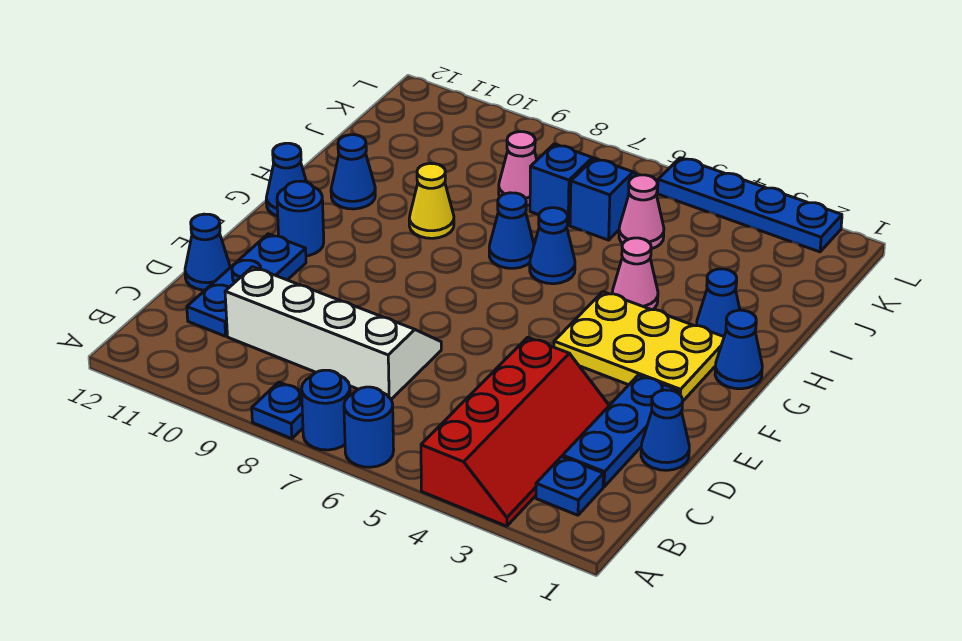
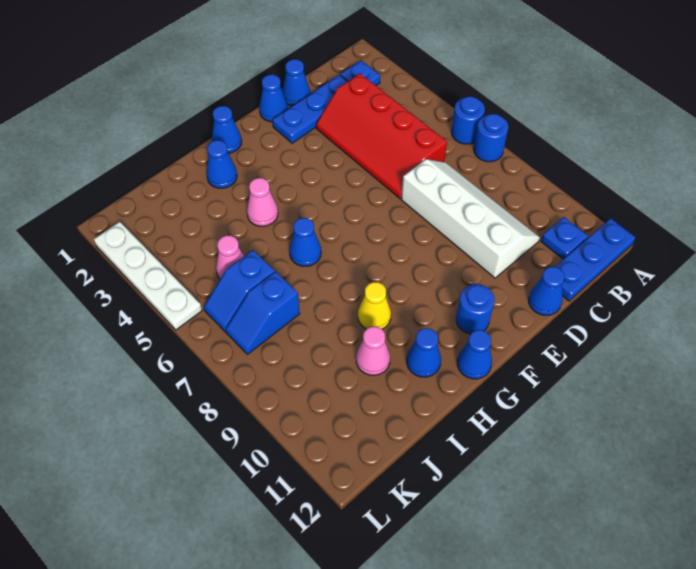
red slope A3:D4 level 1 top 4 -> red slope C3:D6 level 1 top C
blue plate A8 level 1 -> blue plate B11 level 1
white slope C7:D10 level 1 top C -> white slope C7:D10 level 1 top D
blue plate C11:E11 level 1 -> blue plate A12:C12 level 1
yellow plate F2:G4 level 1 -> none
blue cone H7 level 1 -> blue cone E1 level 1
pink cone J8 level 1 -> pink cone I10 level 1
blue plate L2:L5 level 1 -> white plate L2:L5 level 1

